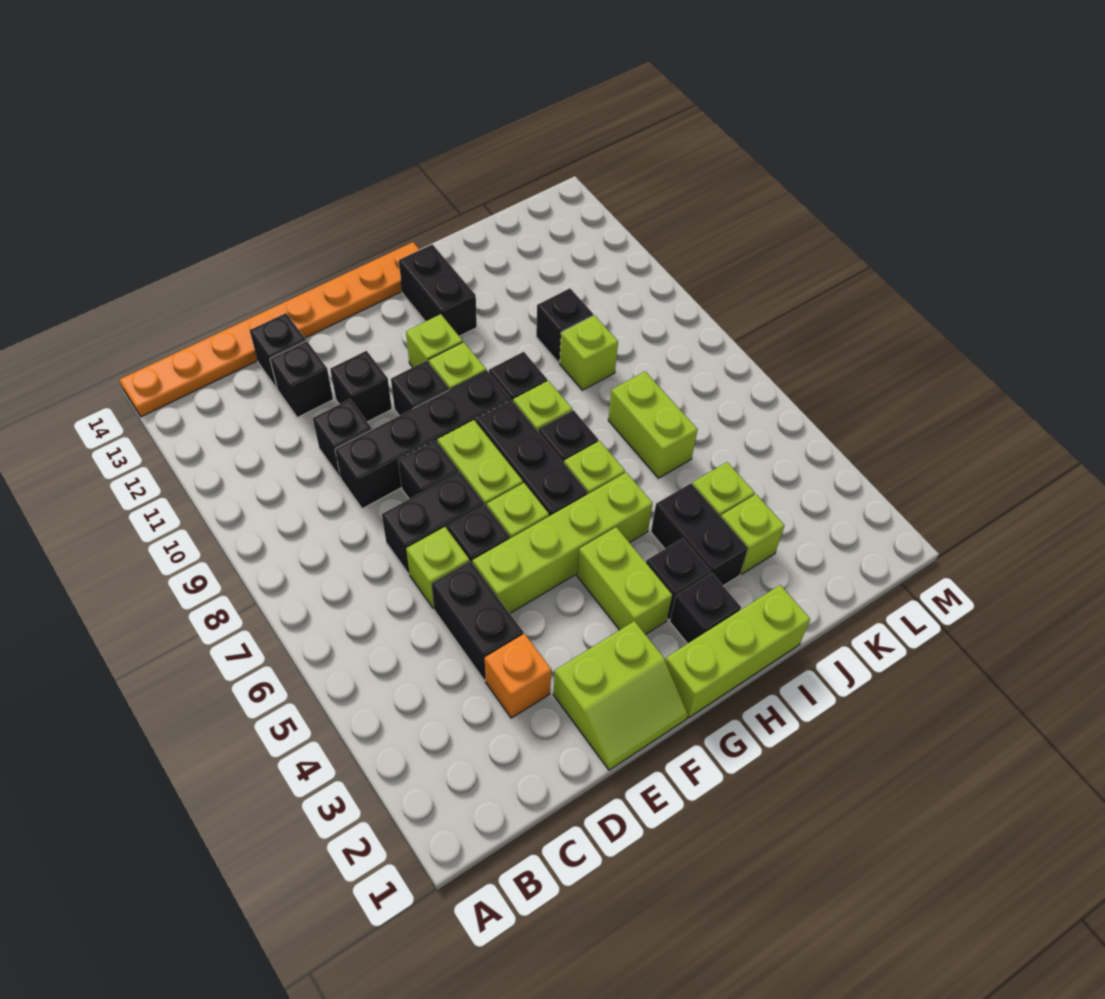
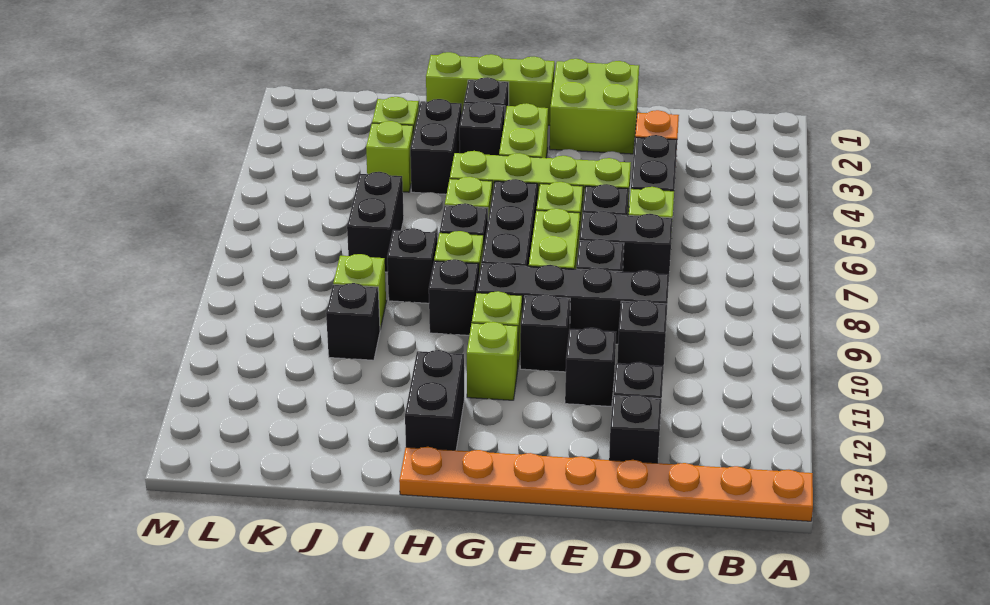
lime slope E1:F2 level 1 top 2 -> lime brick E1:F2 level 1
none -> black brick I8 level 1
lime brick J6:J7 level 1 -> black brick J6:J7 level 1

